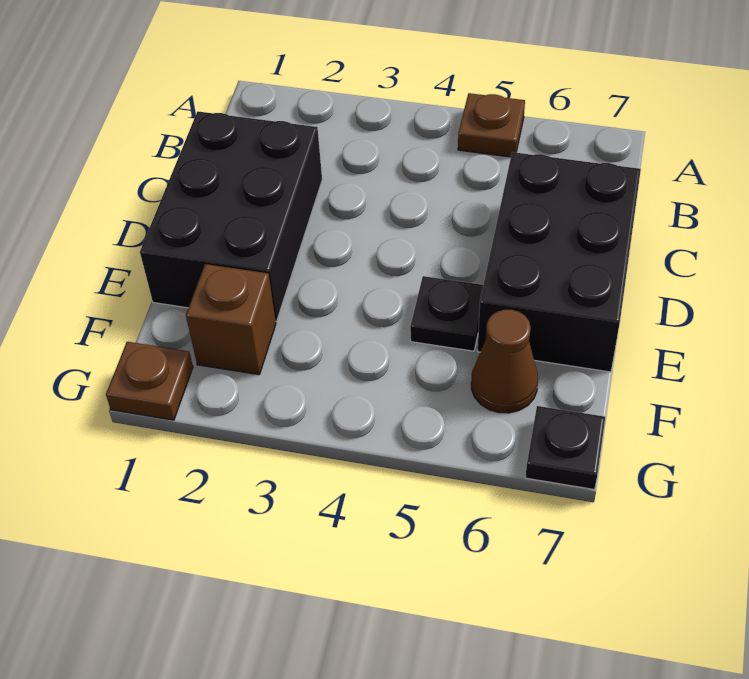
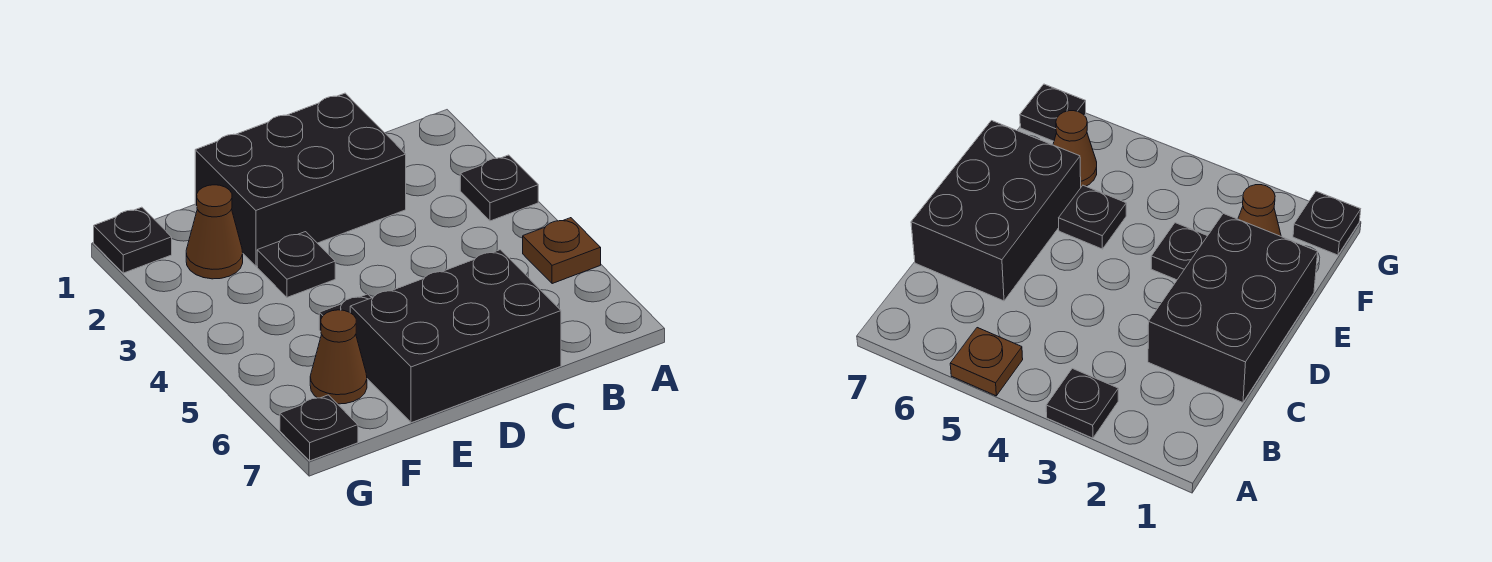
none -> black plate A3 level 1
none -> black plate E3 level 1
brown brick F2 level 1 -> brown cone F2 level 1
brown plate G1 level 1 -> black plate G1 level 1

